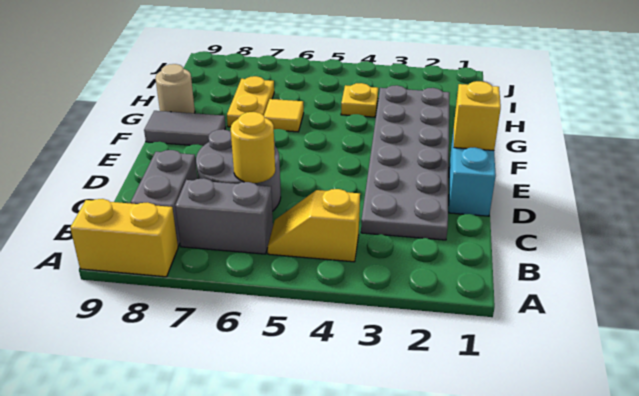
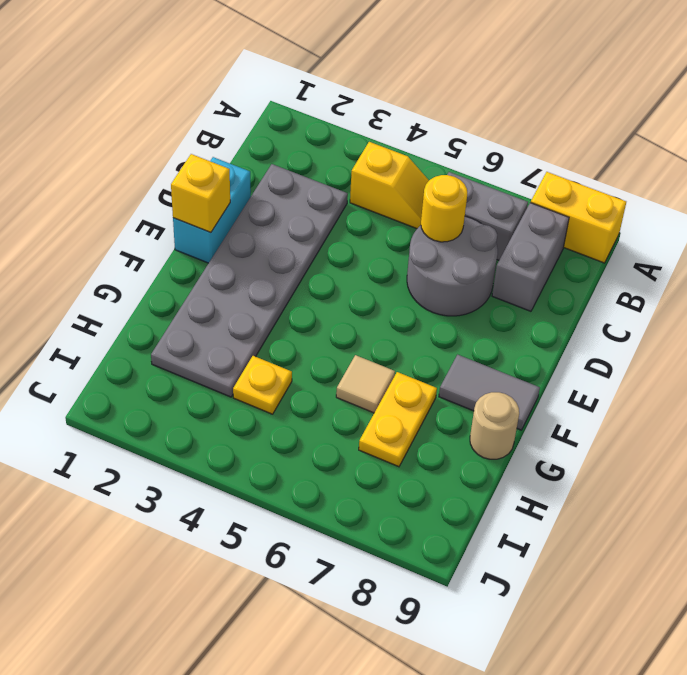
yellow tile G6 level 1 -> tan tile G6 level 1

